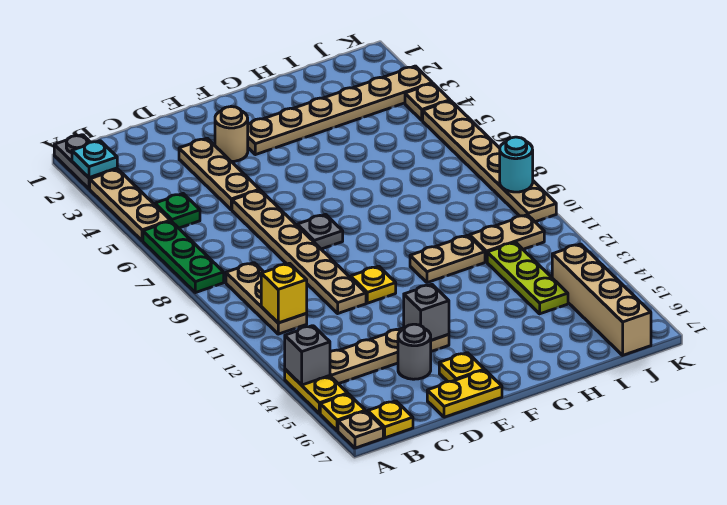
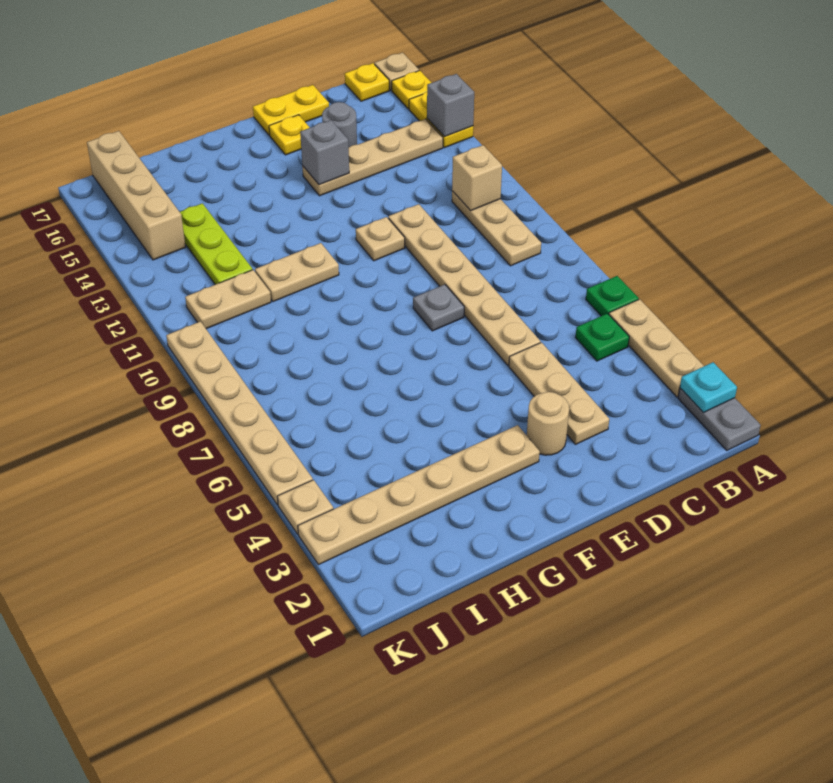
green plate A6:A8 level 1 -> green plate A6 level 1
yellow brick B11 level 2 -> tan brick B11 level 2
yellow plate E11 level 1 -> tan plate E11 level 1
cyan round brick K9 level 2 -> none

